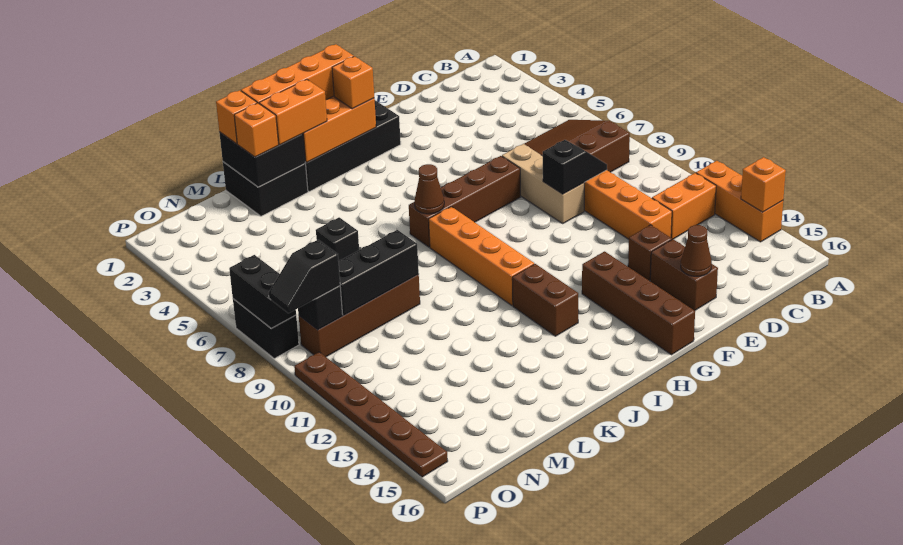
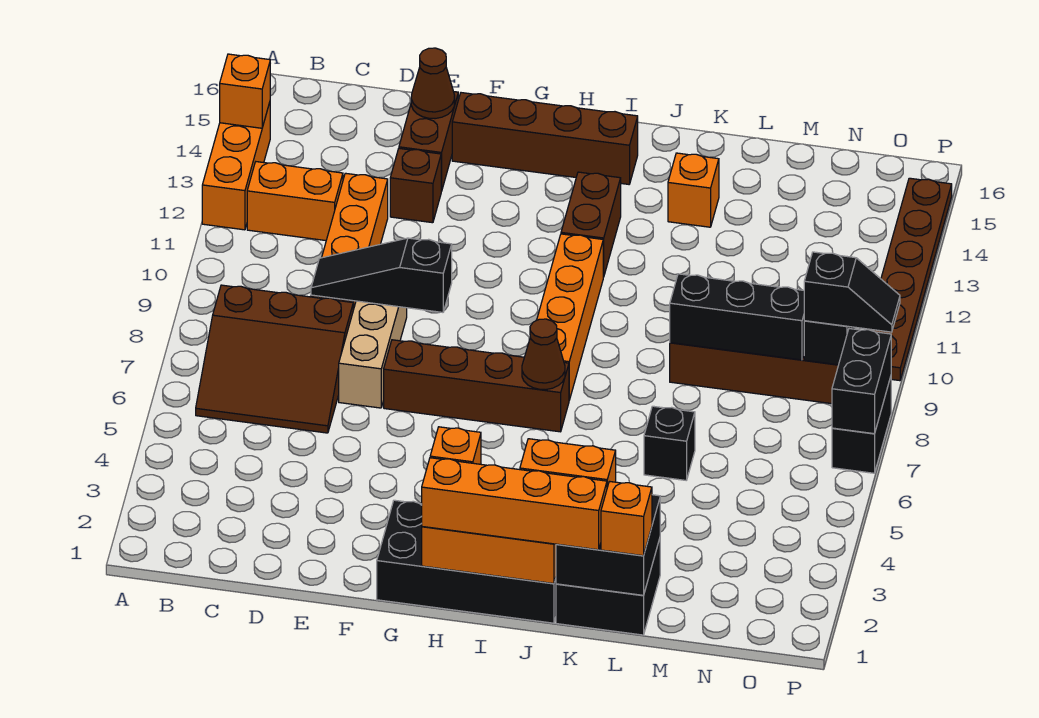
black slope D9:E9 level 2 top E -> black slope D9:F9 level 2 top F
brown brick G13:G16 level 1 -> brown brick F15:I15 level 1
orange brick L2 level 3 -> orange brick K14 level 1

